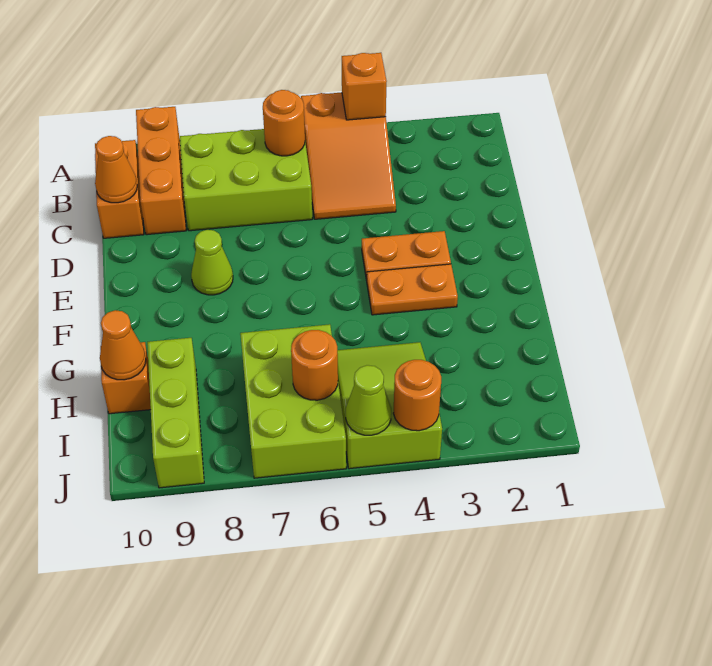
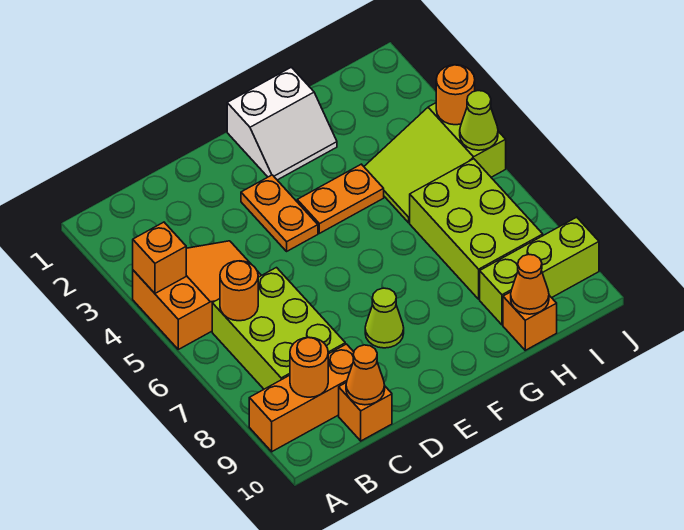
orange brick B10:C10 level 1 -> orange brick C10 level 1
none -> white slope F1:G2 level 1 top 1
orange plate F3:F4 level 1 -> orange plate F4:G4 level 1
lime brick H6:J7 level 1 -> lime brick H6:I8 level 1
orange round brick I6 level 2 -> orange round brick B9 level 2

